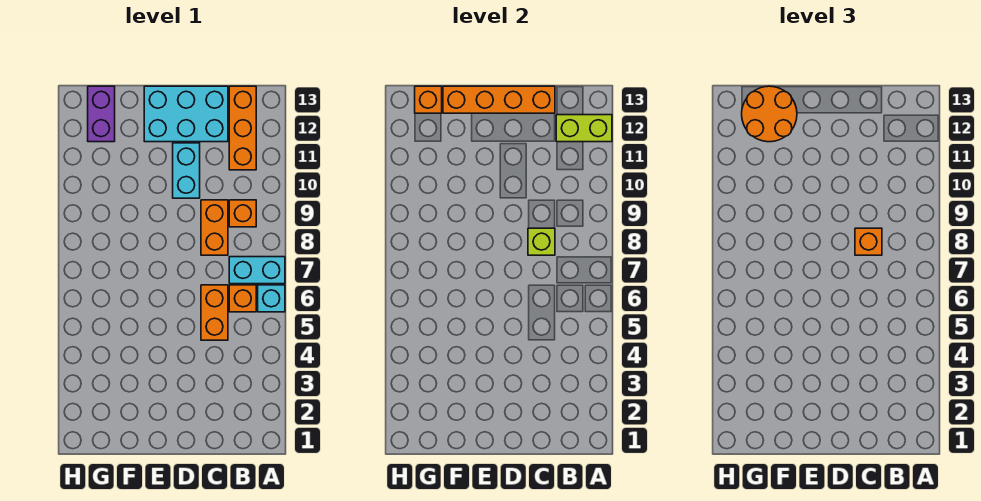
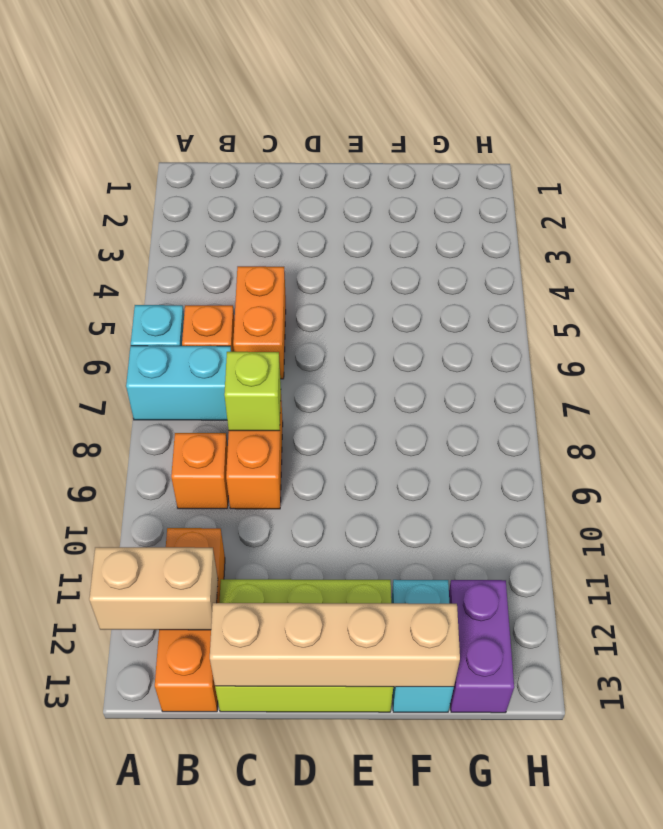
lime brick A12:B12 level 2 -> tan brick A12:B12 level 2
orange brick C8 level 3 -> none
cyan brick C12:E13 level 1 -> lime brick C12:E13 level 1
orange brick C13:F13 level 2 -> tan brick C13:F13 level 2
cyan brick D10:D11 level 1 -> cyan brick F12:F13 level 1
orange round brick F12:G13 level 3 -> none
orange brick G13 level 2 -> none

